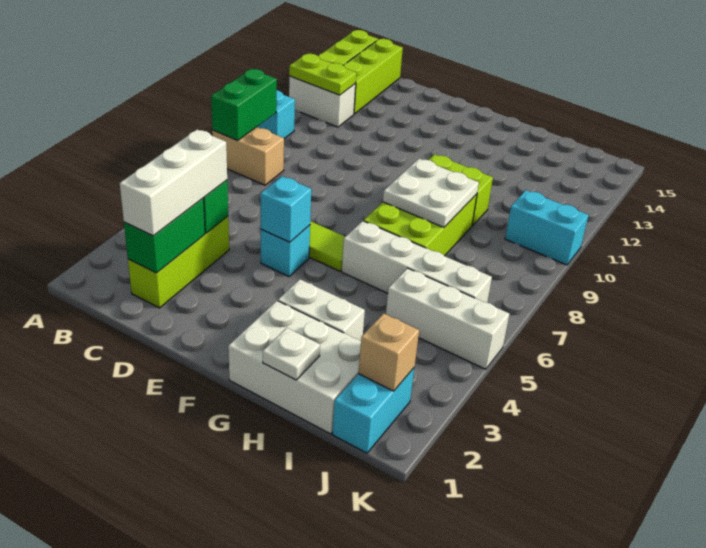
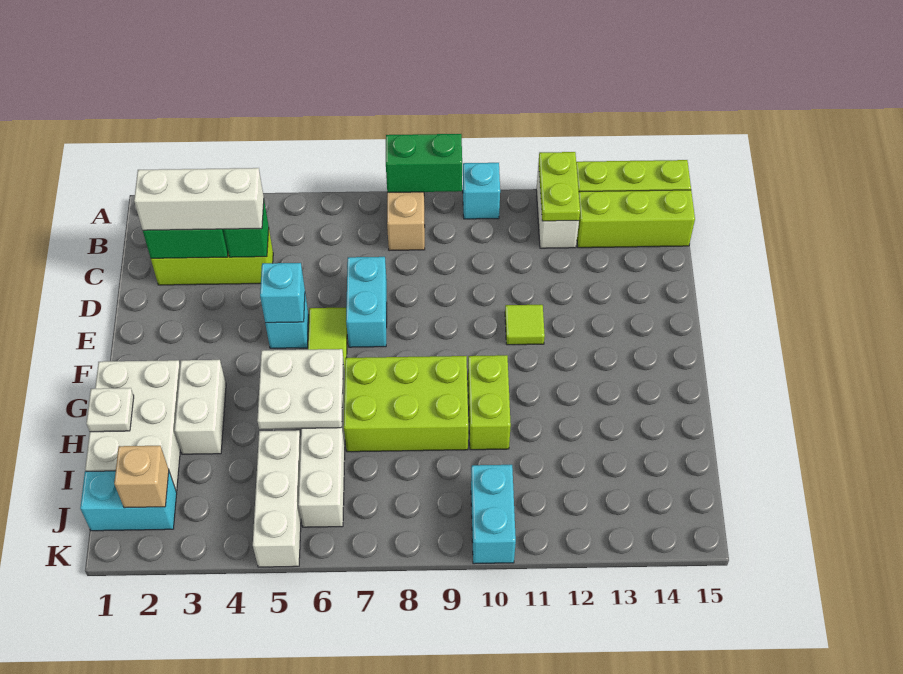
none -> cyan brick D7:E7 level 1
none -> lime tile E11 level 1
white plate G8:H9 level 2 -> white plate G5:H6 level 2

